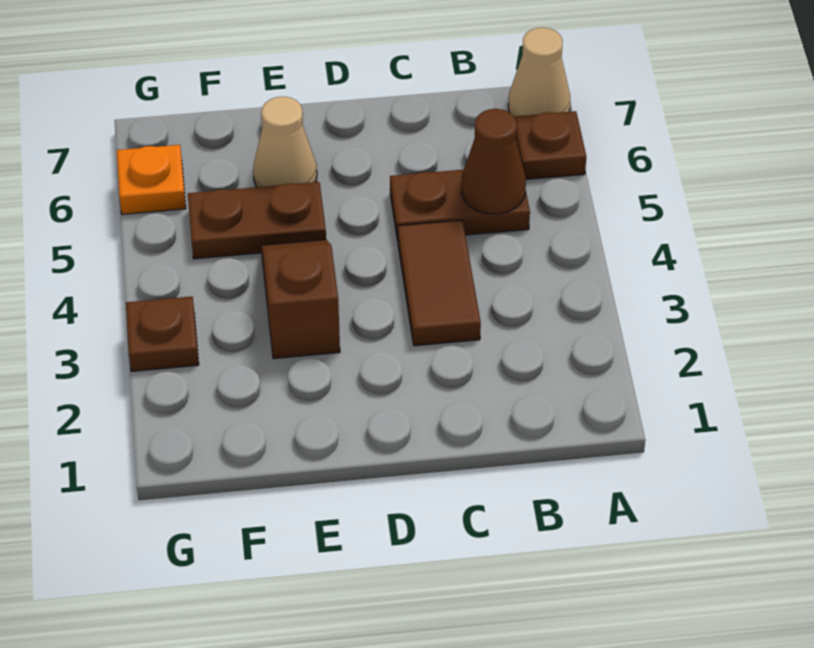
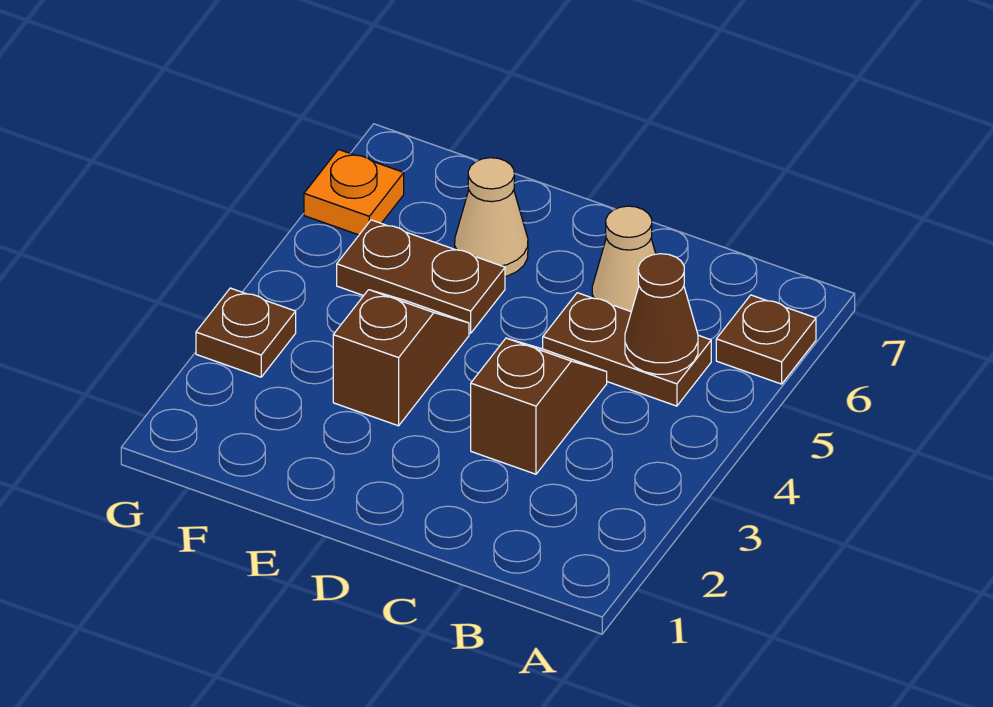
tan cone A7 level 1 -> tan cone C6 level 1
brown tile C3:C4 level 1 -> brown slope C3:C4 level 1 top 3

